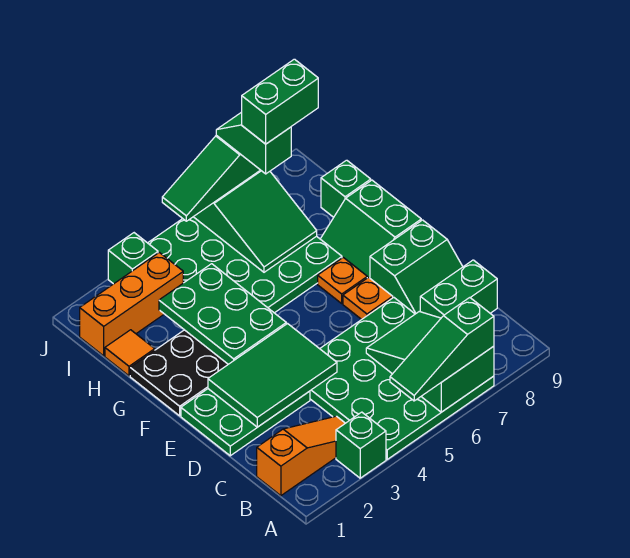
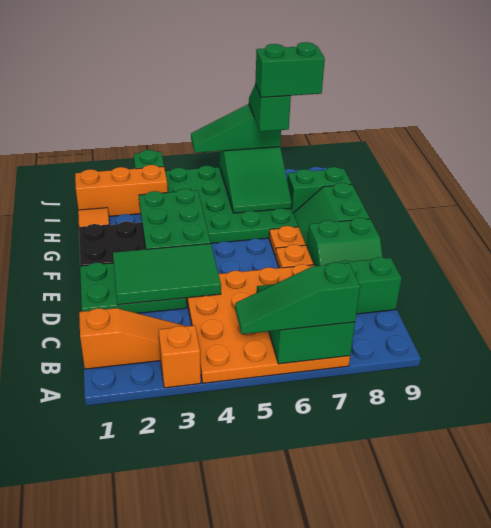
green brick A3 level 1 -> orange brick A3 level 1
green plate A4:D7 level 1 -> orange plate A4:D7 level 1
green brick H9 level 1 -> green brick H8:H9 level 1

